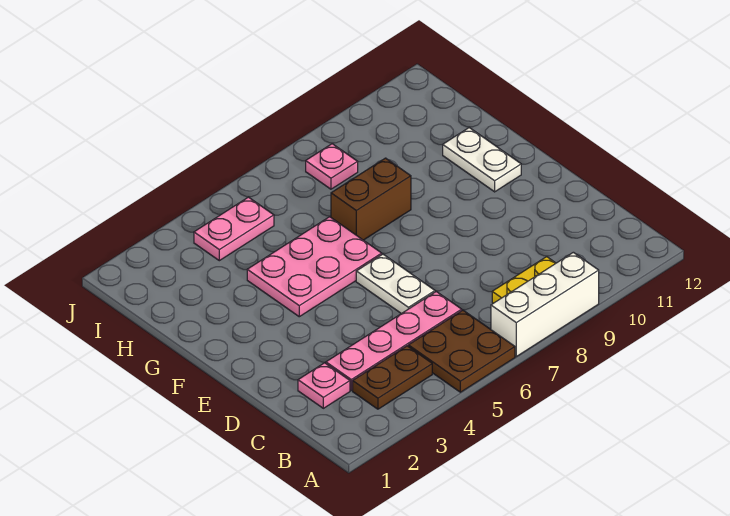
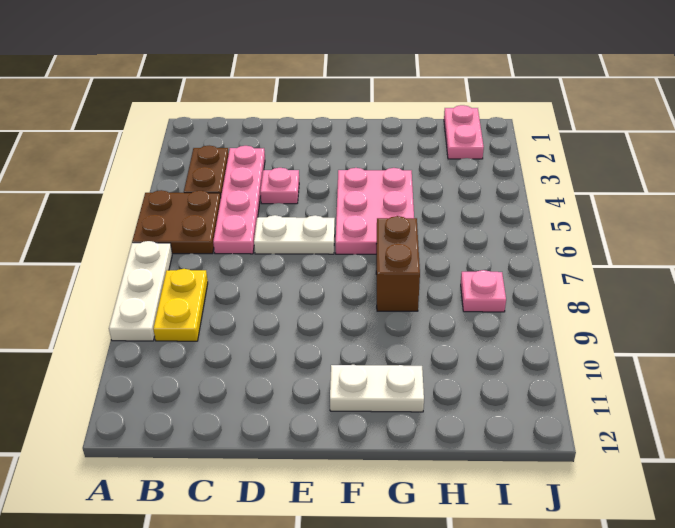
white brick A7:A9 level 1 -> white plate A7:A9 level 1
pink plate C2 level 1 -> pink plate D4 level 1
pink plate I4:I5 level 1 -> pink plate I1:I2 level 1

